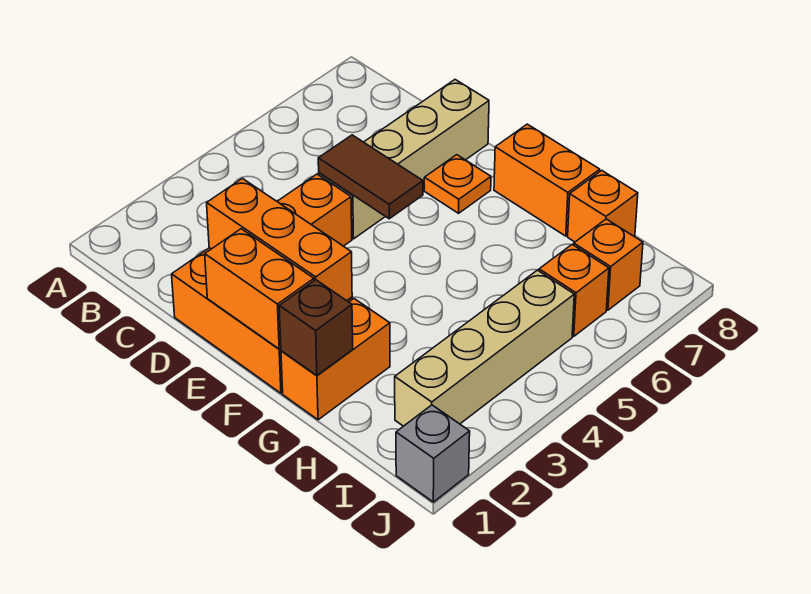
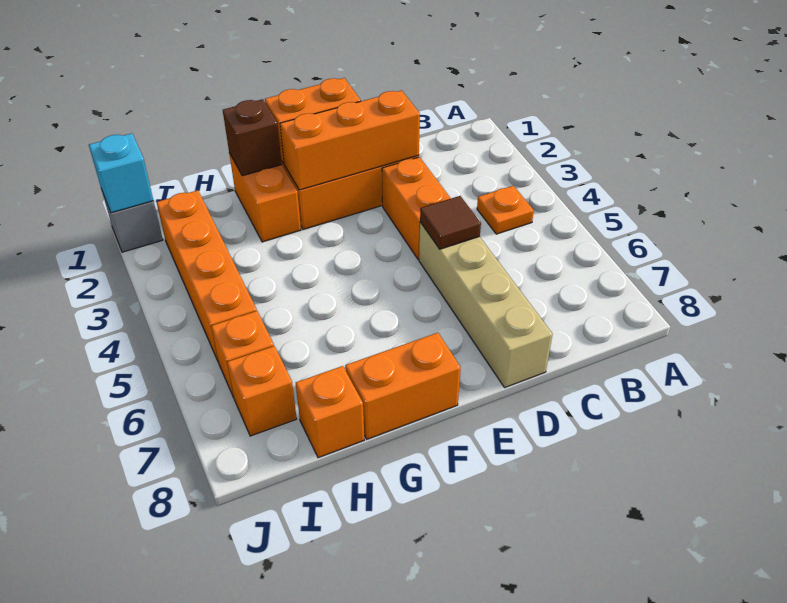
brown tile D5:E5 level 2 -> brown tile D5 level 2
orange plate E7 level 1 -> orange plate B4 level 1
tan brick I2:I5 level 1 -> orange brick I2:I5 level 1
none -> cyan brick J1 level 2

